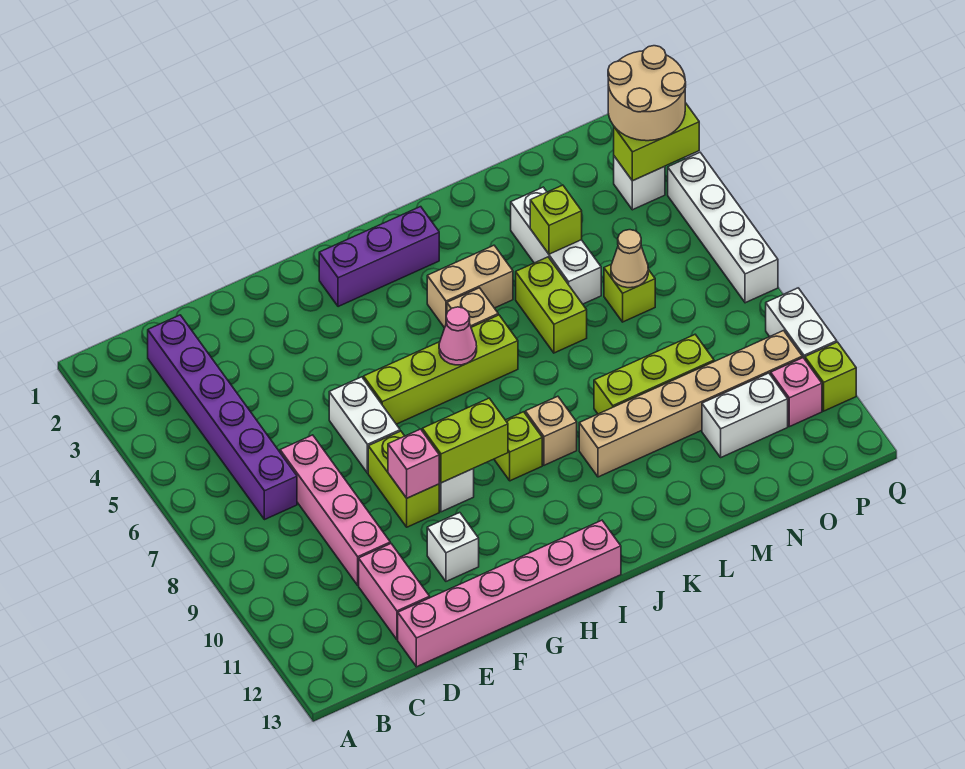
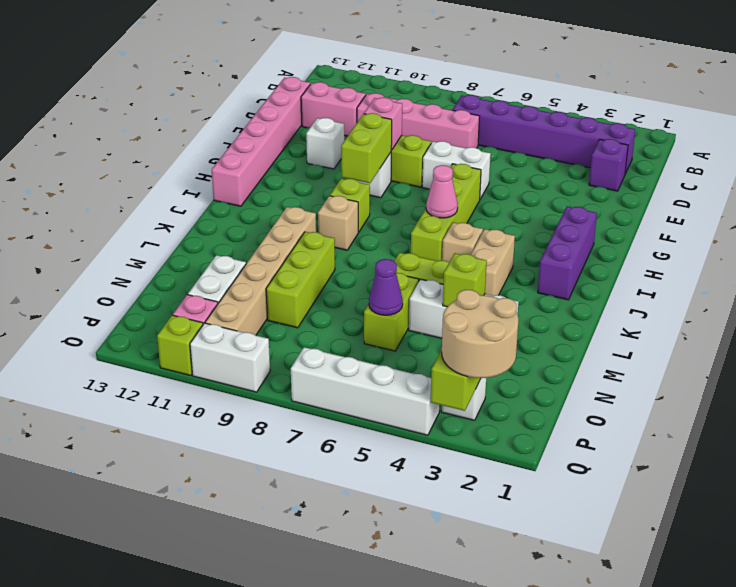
none -> purple brick D2 level 1
lime brick N6 level 1 -> lime brick M6:N6 level 1
tan cone N6 level 2 -> purple cone N6 level 2

